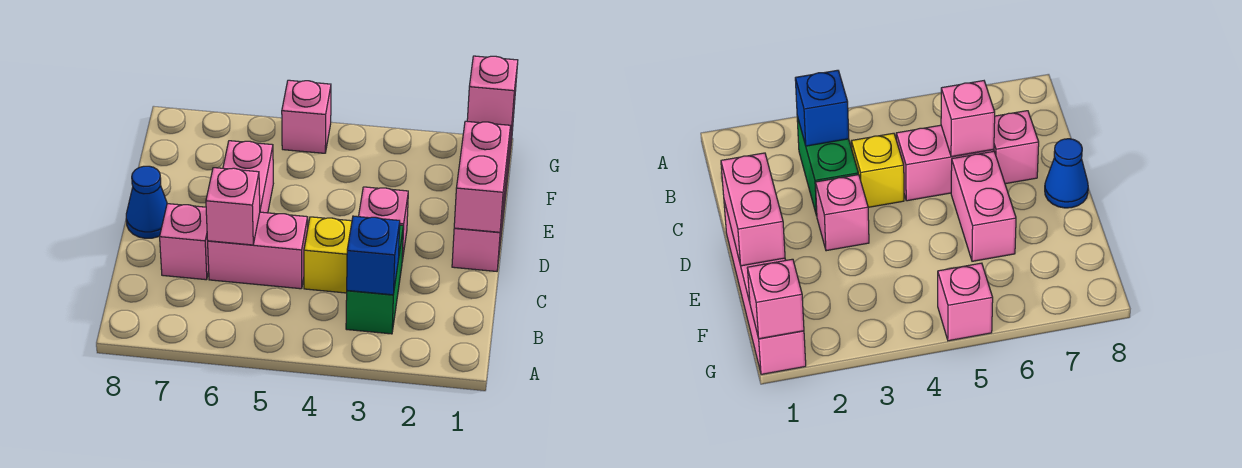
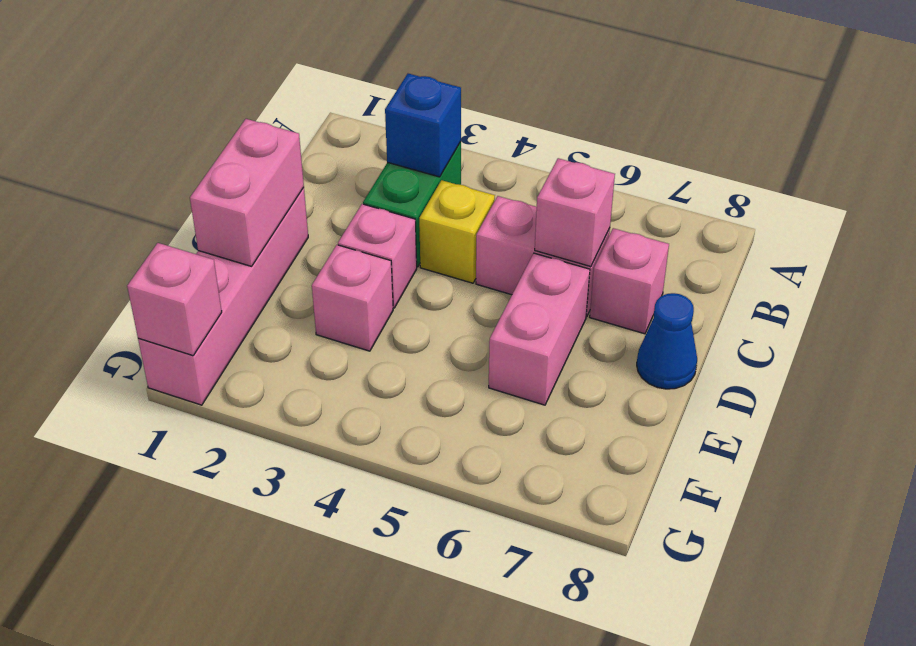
pink brick G5 level 1 -> pink brick E3 level 1

